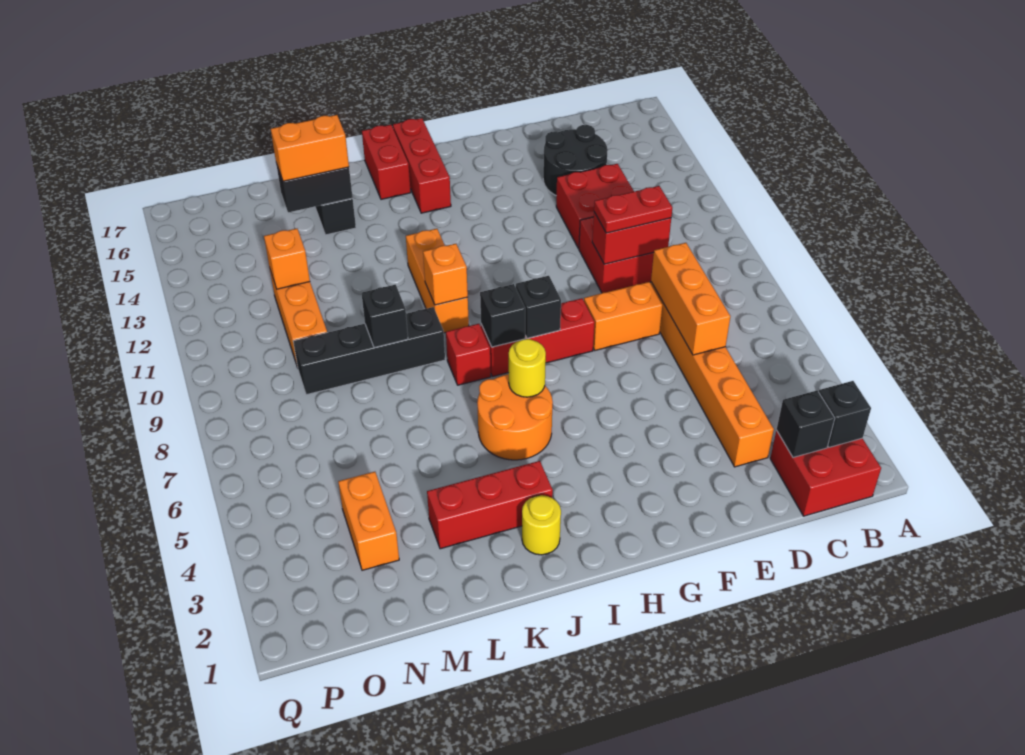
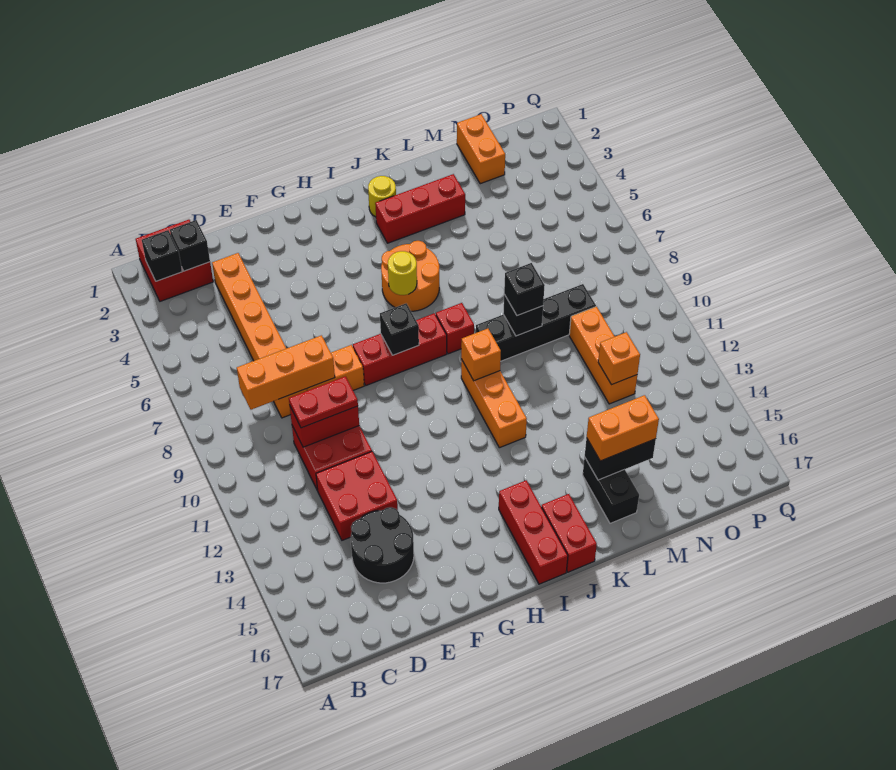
orange brick D6:D8 level 2 -> orange brick C8:E8 level 2
black brick I8 level 2 -> black brick L9 level 3
orange brick N3:N4 level 1 -> orange brick N1:N2 level 1

